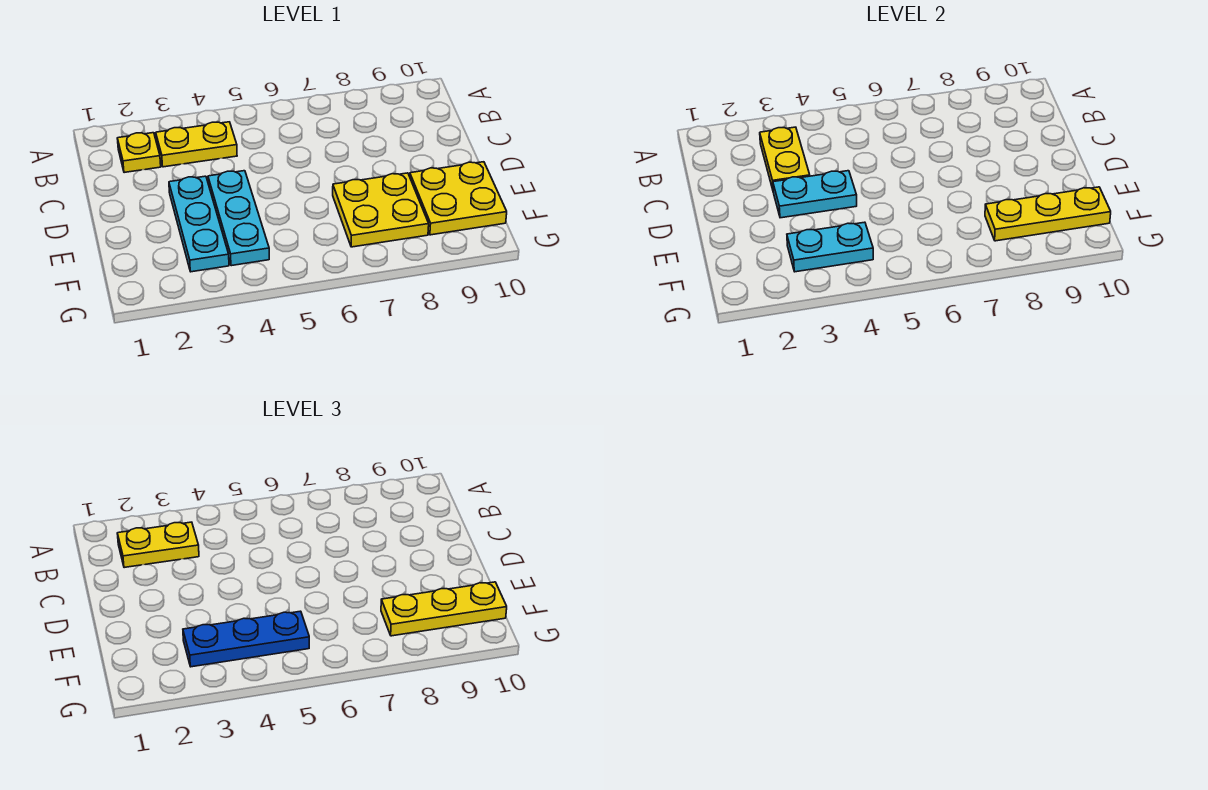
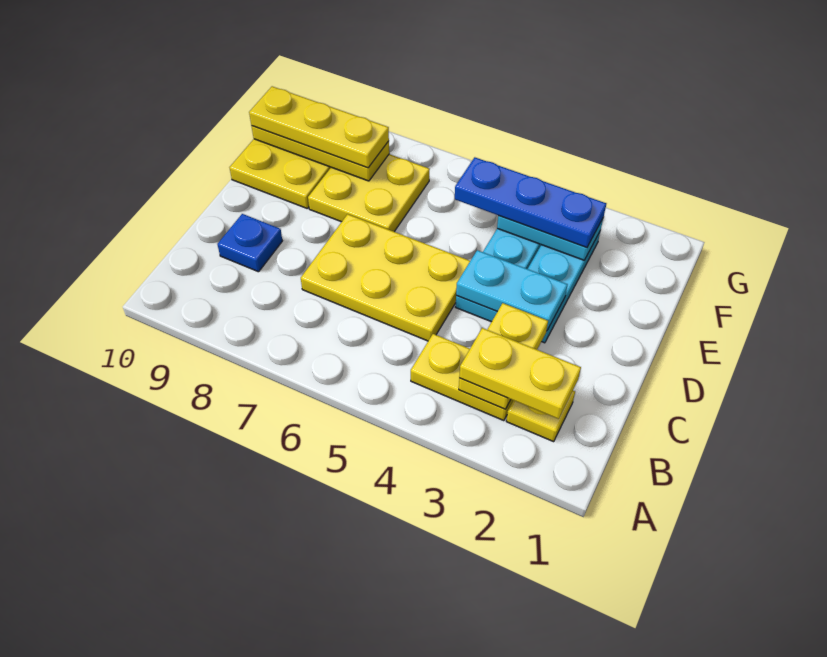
none -> yellow plate C5:D7 level 1
none -> blue plate C9 level 1

